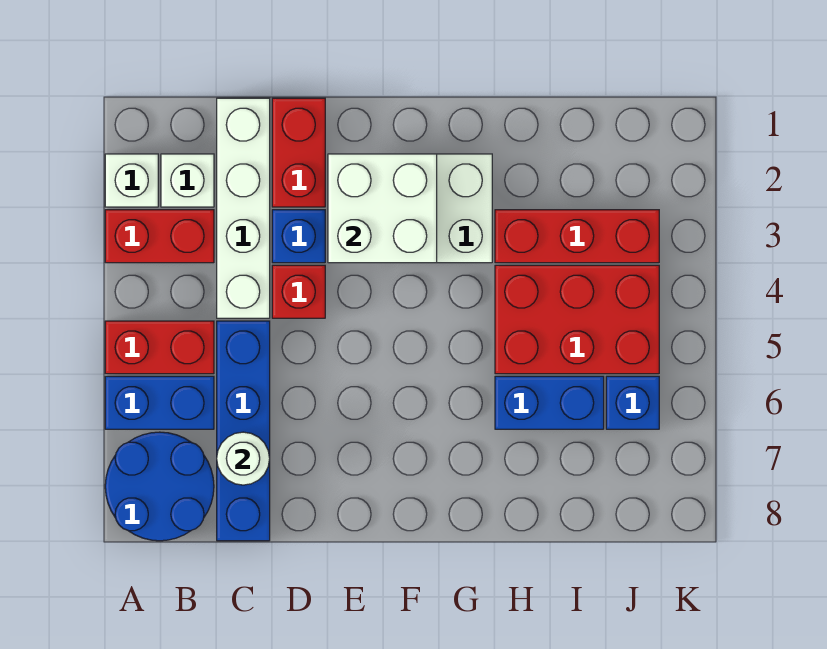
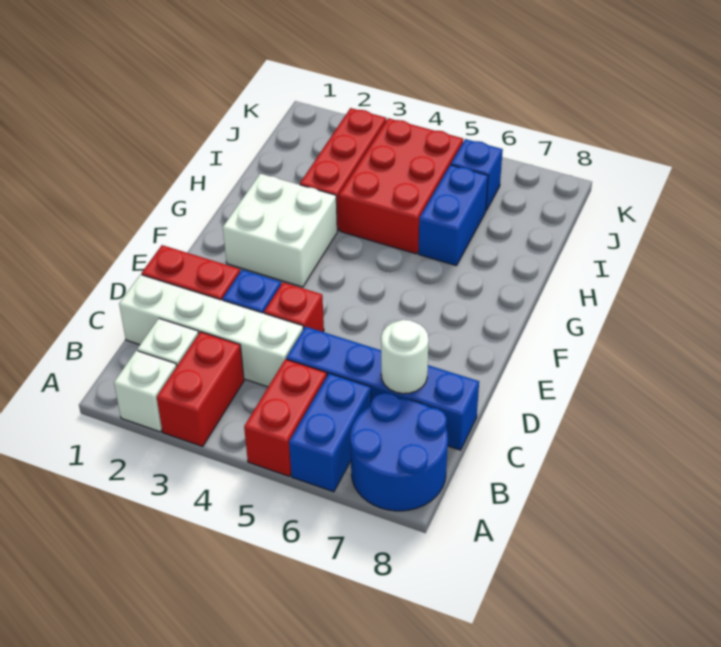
white brick E2:F3 level 2 -> none

